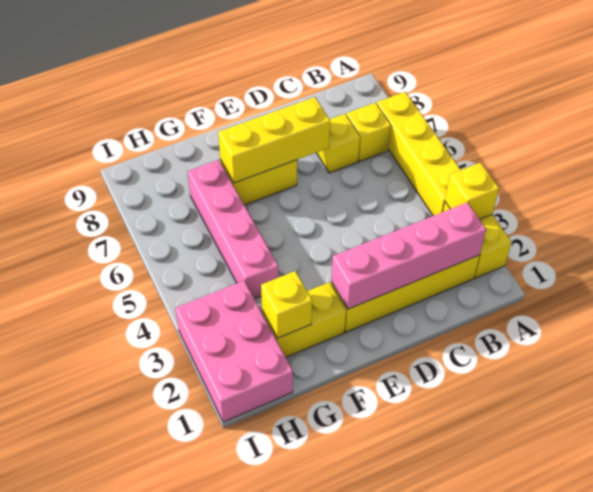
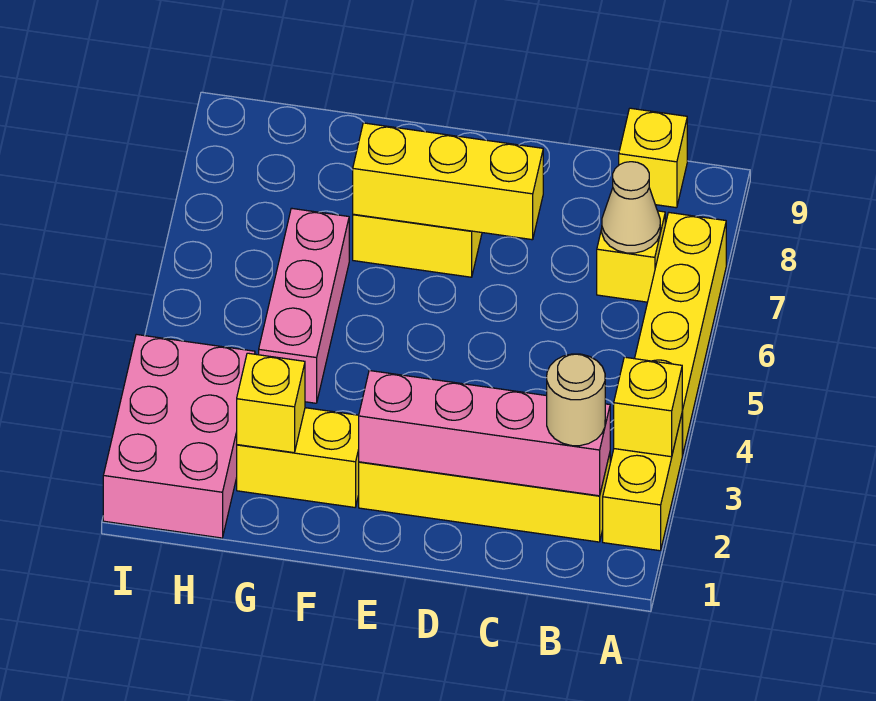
none -> tan round brick B2 level 3
none -> tan cone B7 level 2
yellow brick C7 level 1 -> yellow brick B9 level 1
pink brick G4:G7 level 1 -> pink brick G4:G6 level 1

